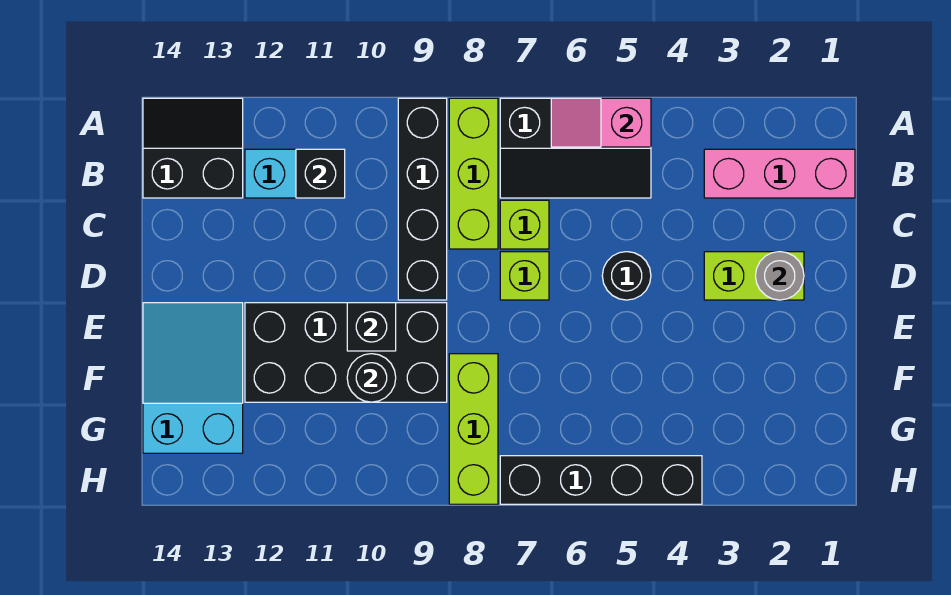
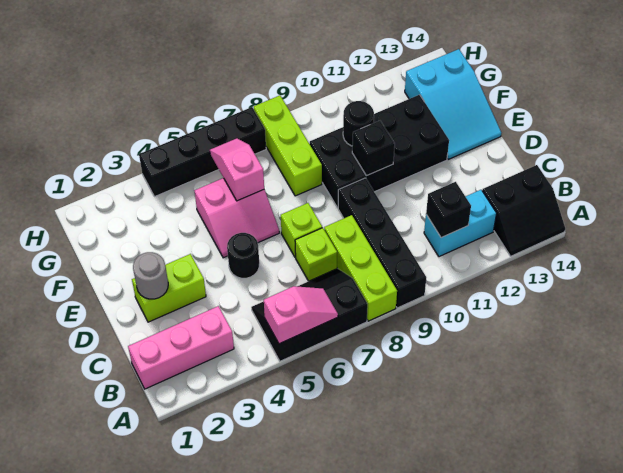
none -> pink slope E5:F6 level 1 top F
none -> pink slope F6:G6 level 2 top F

